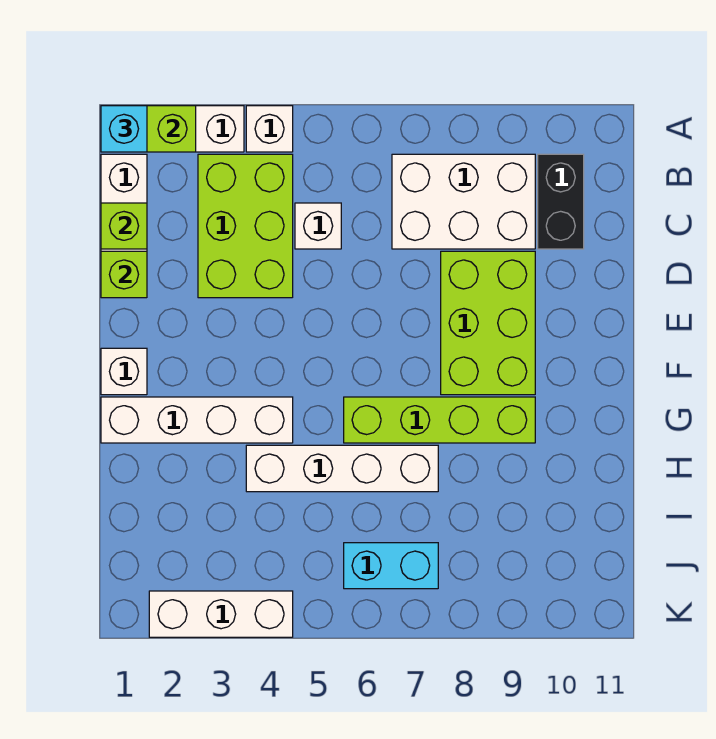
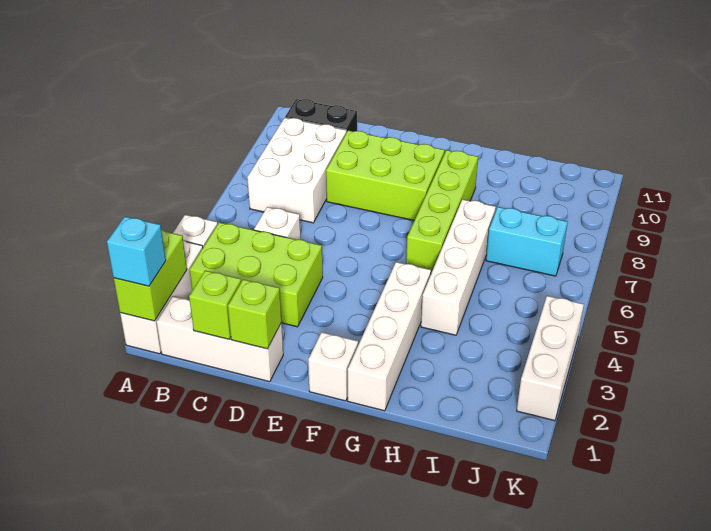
cyan brick J6:J7 level 1 -> cyan brick I7:J7 level 1

